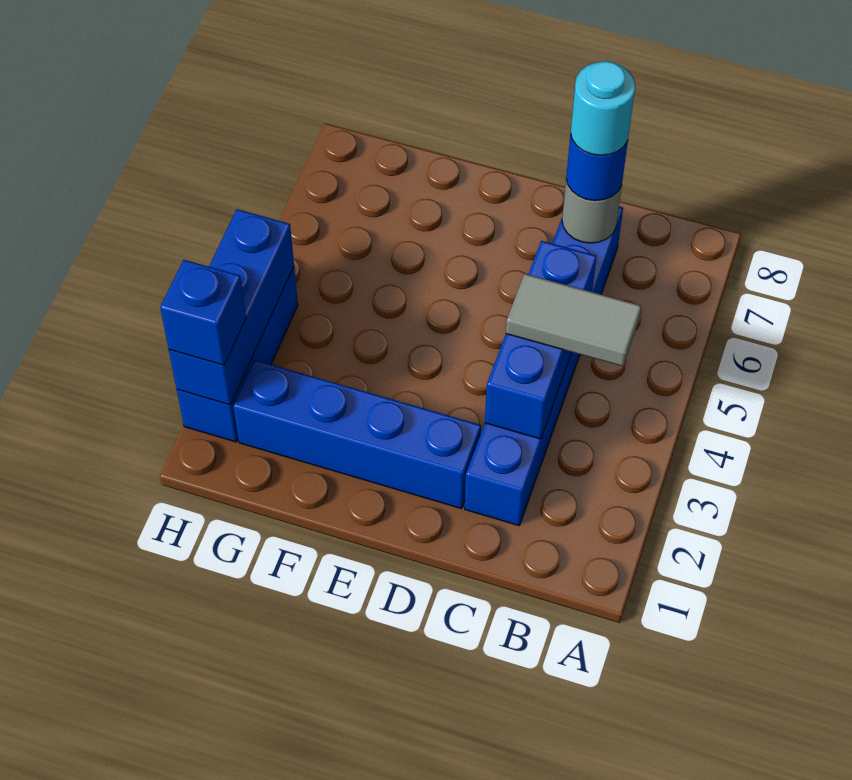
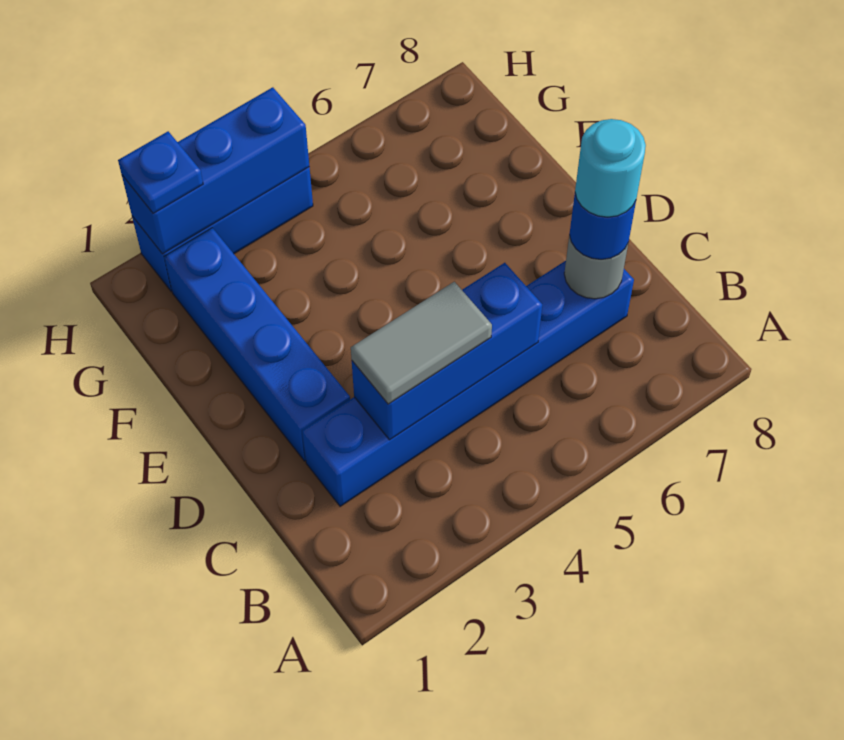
grey tile B4:C4 level 3 -> grey tile C3:C4 level 3
blue brick H2 level 3 -> blue plate H2 level 3

